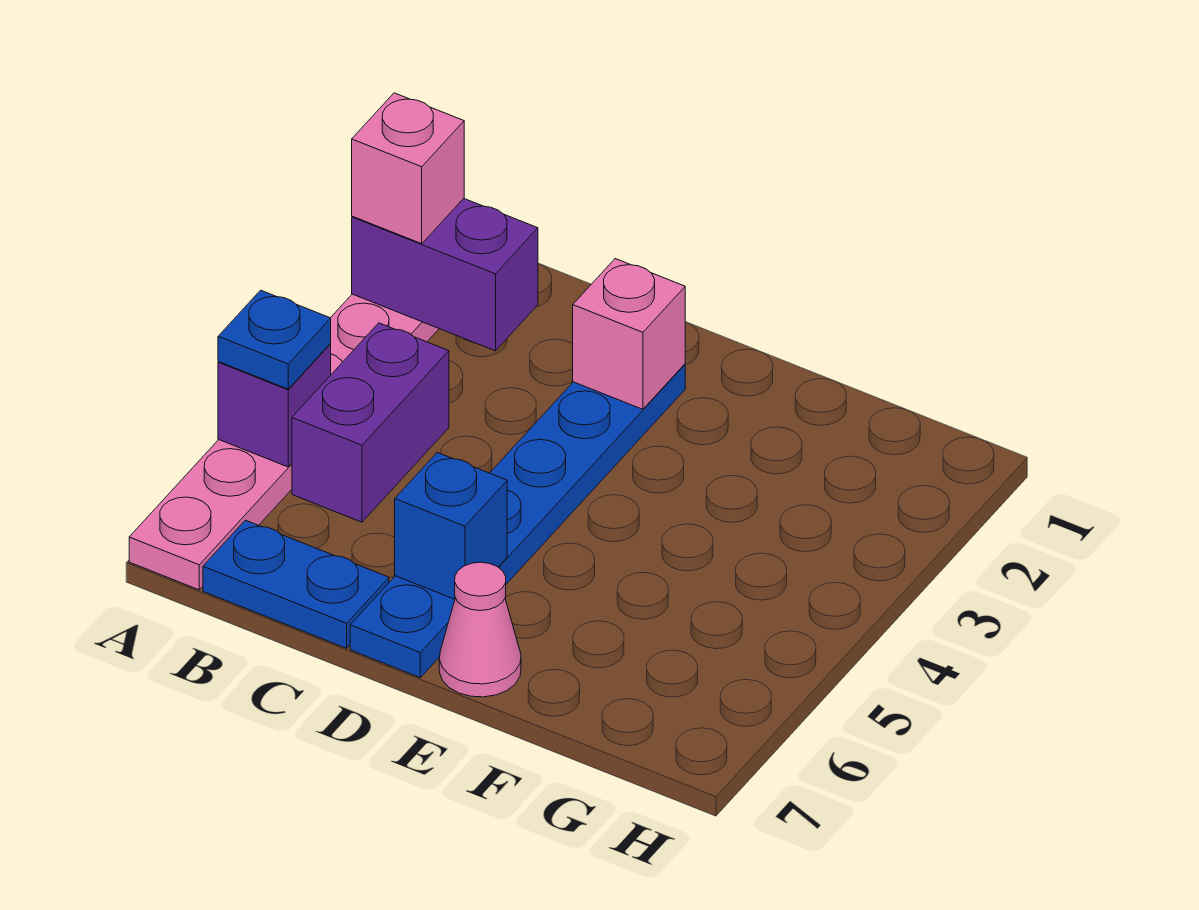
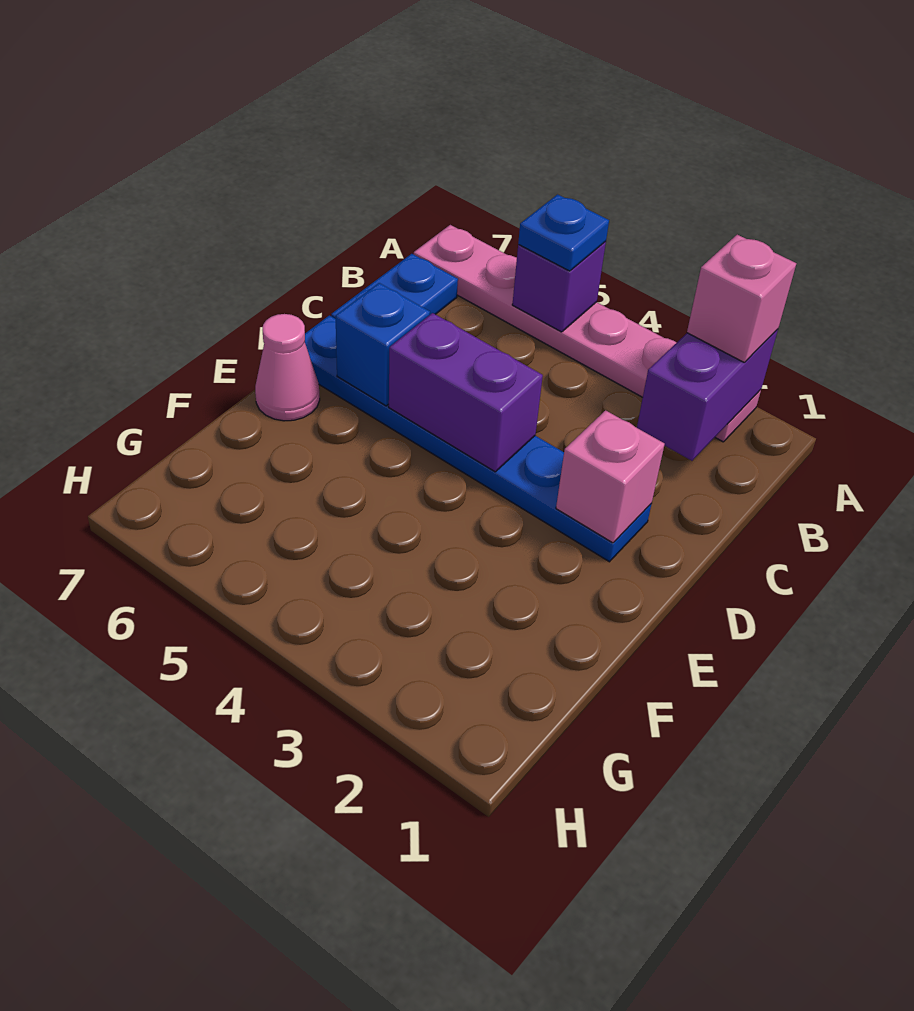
purple brick B4:B5 level 1 -> purple brick D4:D5 level 2

